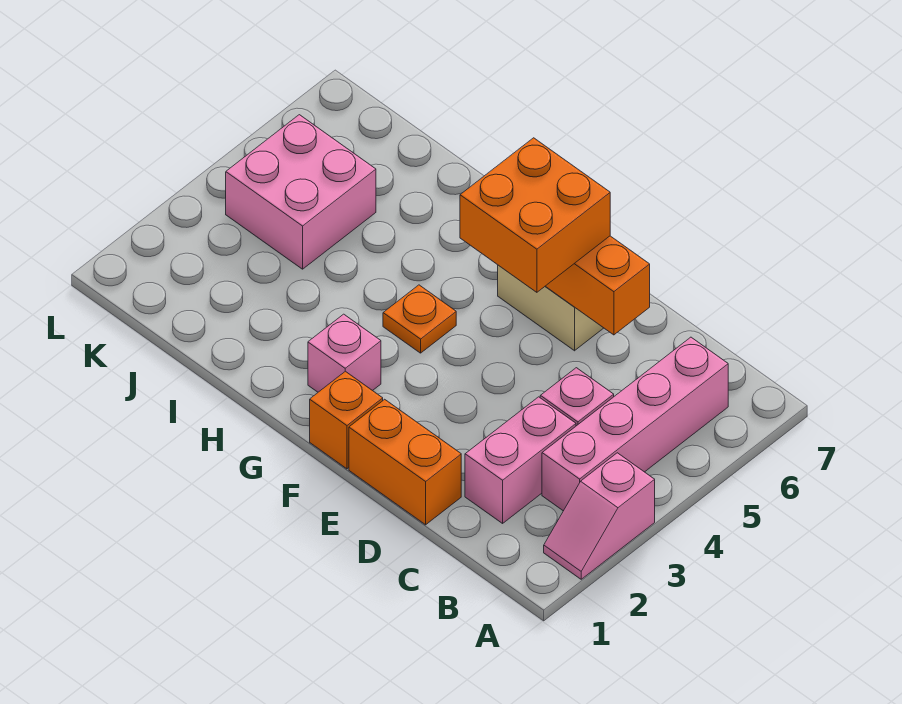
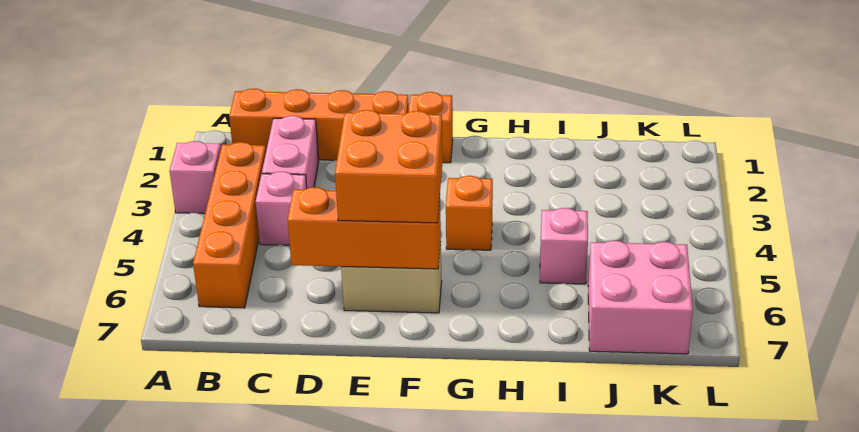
pink brick B3:B6 level 1 -> orange brick B3:B6 level 1
orange brick D1:E1 level 1 -> orange brick B1:E1 level 1
pink brick G2 level 1 -> pink brick I5 level 1
orange plate G4 level 1 -> orange brick G4 level 1
pink brick J4:K5 level 1 -> pink brick J6:K7 level 1

